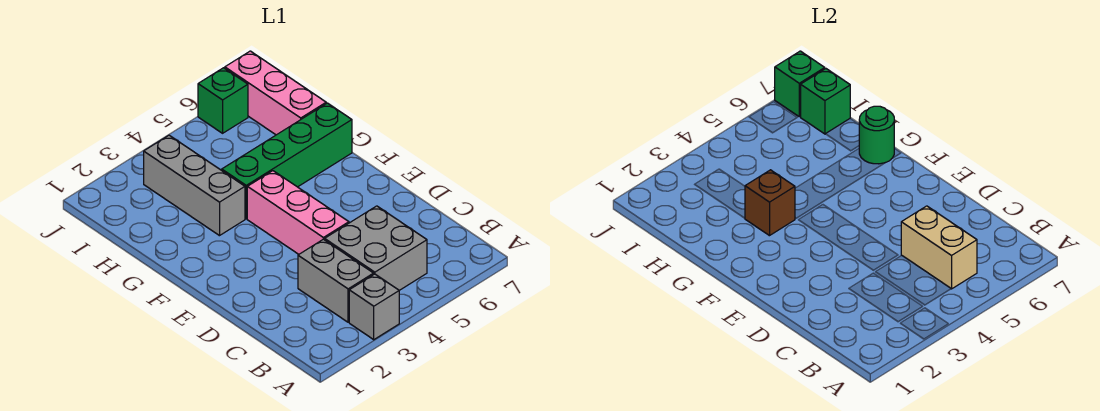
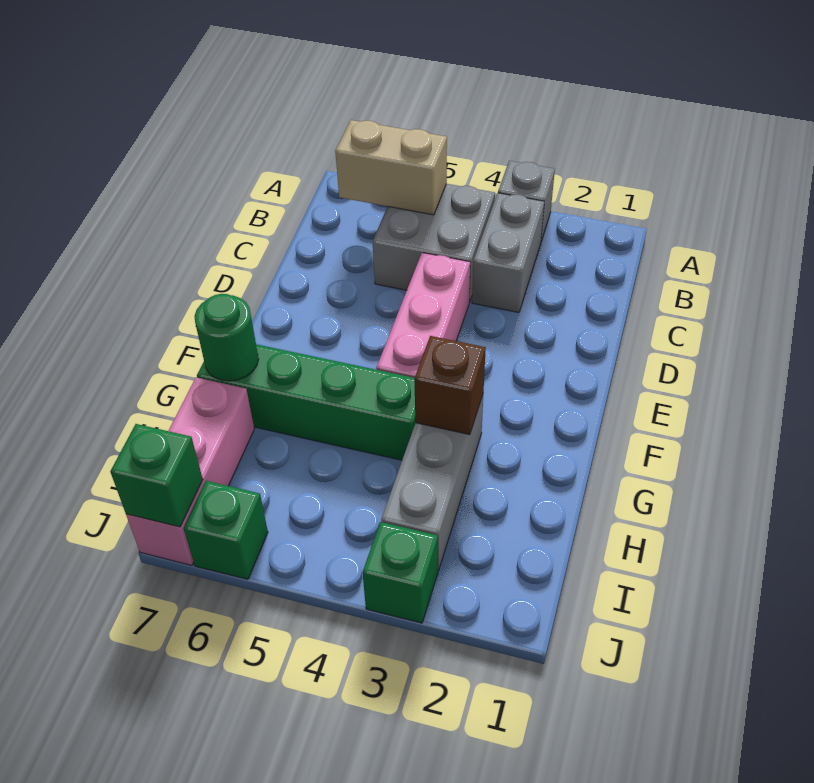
tan brick B5:C5 level 2 -> tan brick B5:B6 level 2
green brick I7 level 2 -> green brick J3 level 1

